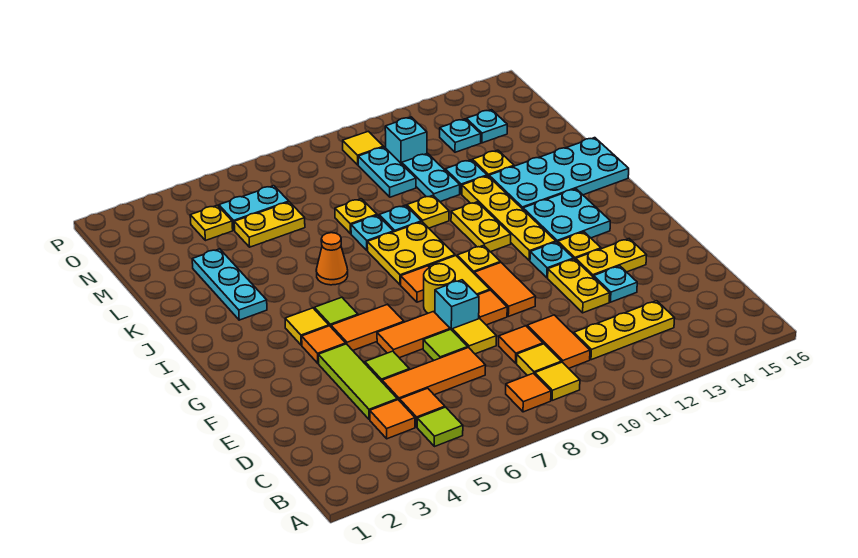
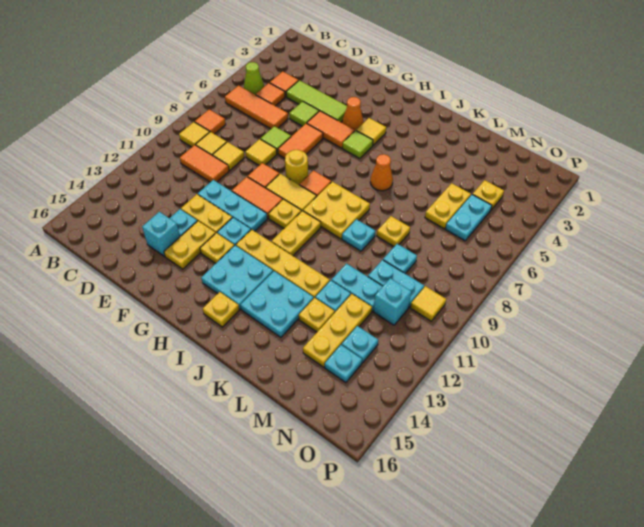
lime tile B5 level 1 -> lime cone B5 level 1
yellow plate C11:C13 level 1 -> yellow plate M12:M14 level 1
orange tile D5:D7 level 1 -> orange tile B6:D6 level 1
orange tile D9 level 1 -> yellow tile D9 level 1
cyan brick F8 level 1 -> cyan brick E14 level 1
orange tile G4 level 1 -> orange cone G4 level 1
orange tile G5:G6 level 1 -> orange tile F5:G5 level 1
yellow plate I11:J11 level 1 -> yellow plate I10:I11 level 1
cyan plate J3:L3 level 1 -> cyan plate E11:G11 level 1
cyan plate J13:K16 level 1 -> cyan plate J13:K14 level 1
cyan plate K8 level 1 -> cyan plate M9 level 1
yellow plate K10 level 1 -> yellow plate I15 level 1

